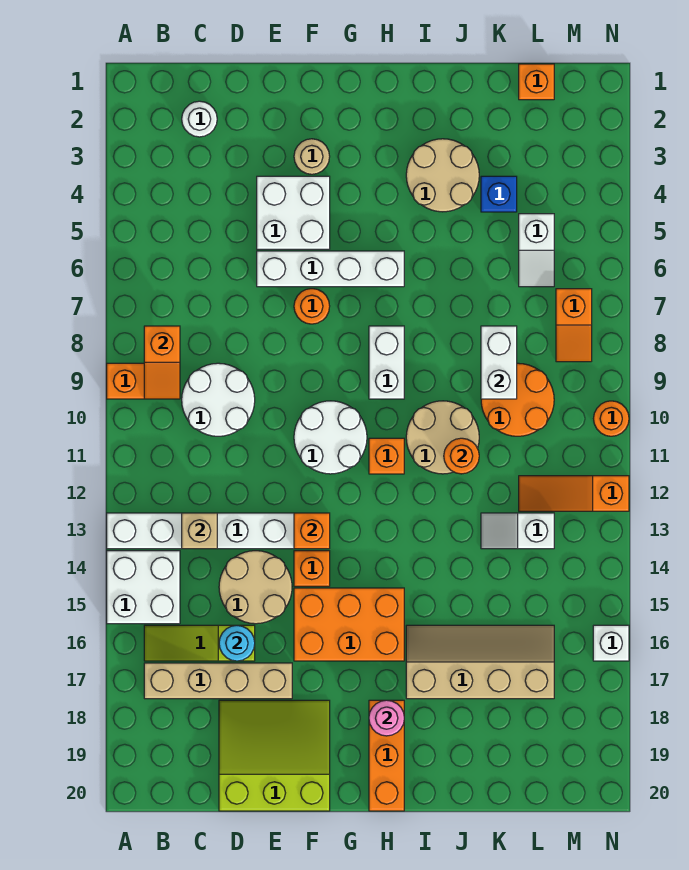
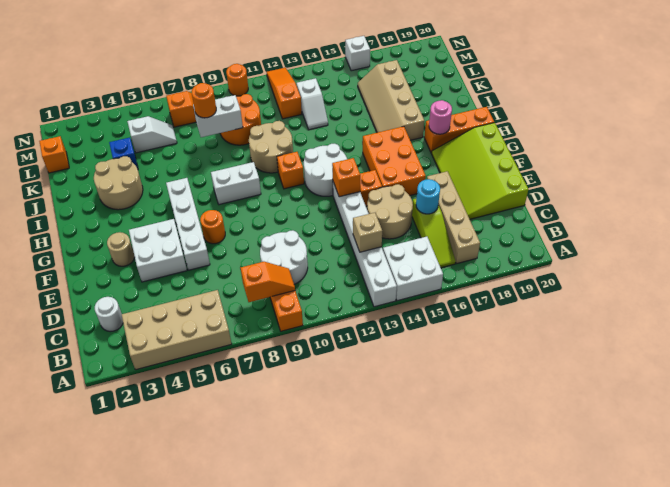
none -> tan brick A3:B6 level 1
lime slope D18:F20 level 1 top 20 -> lime slope D18:G20 level 1 top 20
white round brick F10:G11 level 1 -> white round brick G12:H13 level 1
orange round brick J11 level 2 -> orange round brick K8 level 3
orange slope L12:N12 level 1 top N -> orange slope L12:N12 level 1 top L

